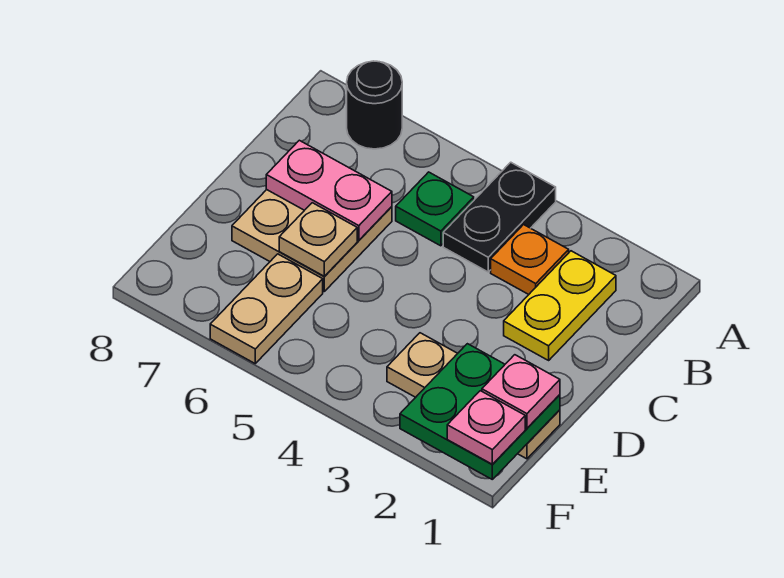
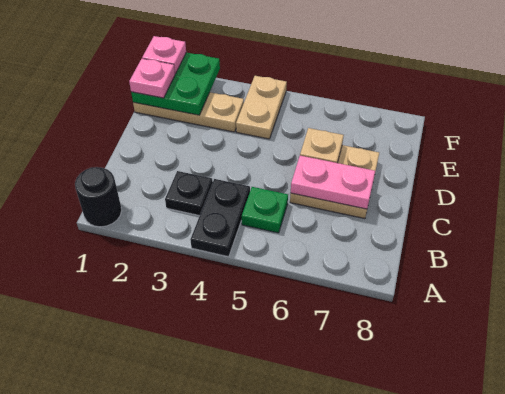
black round brick A7 level 1 -> black round brick A1 level 1
yellow plate B2:C2 level 1 -> none
orange plate B3 level 1 -> black plate B3 level 1
tan plate E6:F6 level 1 -> tan plate E4:F4 level 1

